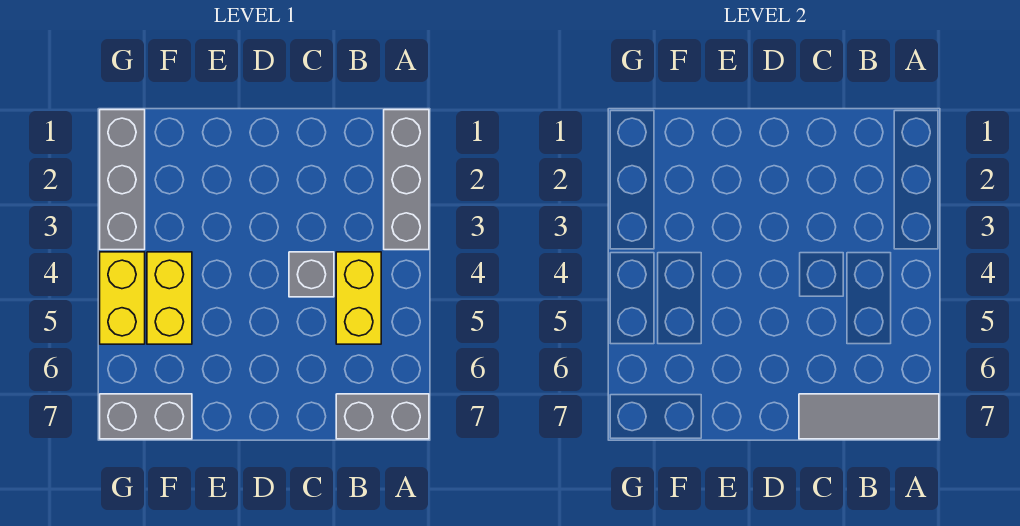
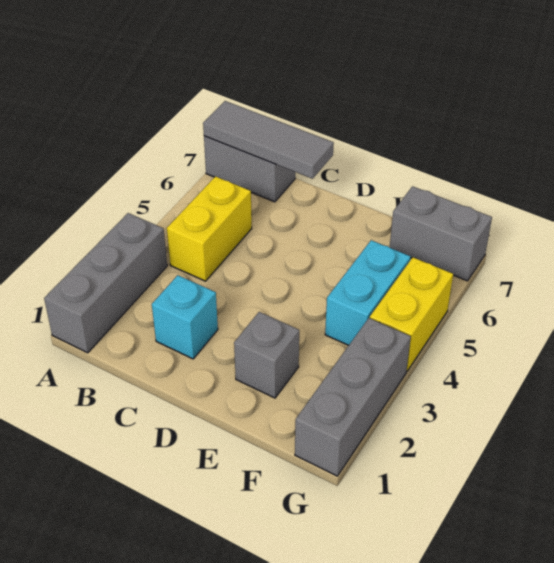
none -> cyan brick C2 level 1
grey brick C4 level 1 -> grey brick E2 level 1
yellow brick F4:F5 level 1 -> cyan brick F4:F5 level 1

